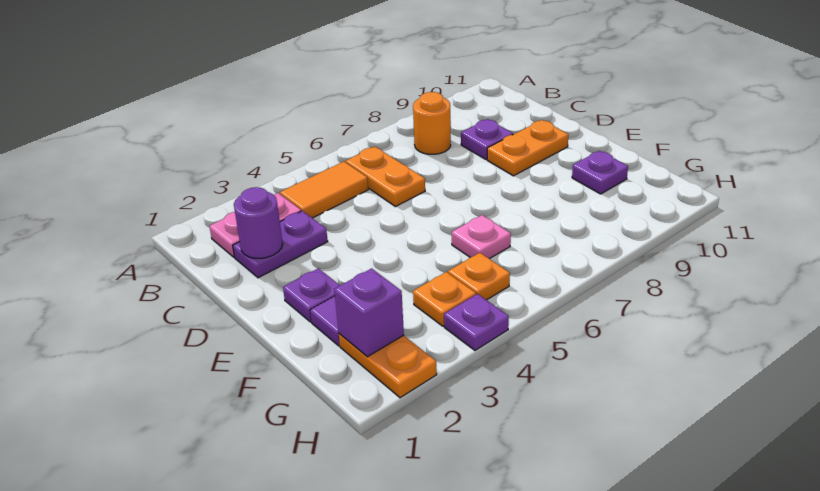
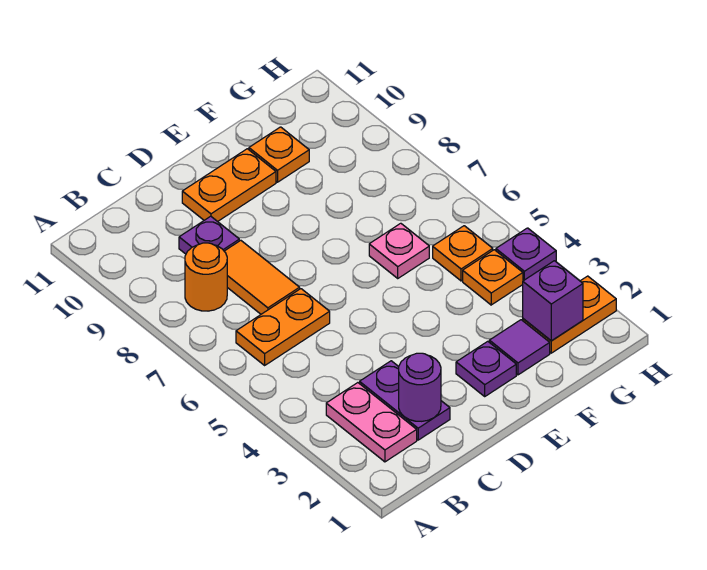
orange tile B4:B5 level 1 -> orange tile C7:C8 level 1
orange plate D9:D10 level 1 -> orange plate D10:E10 level 1
purple plate F10 level 1 -> orange plate F10 level 1

